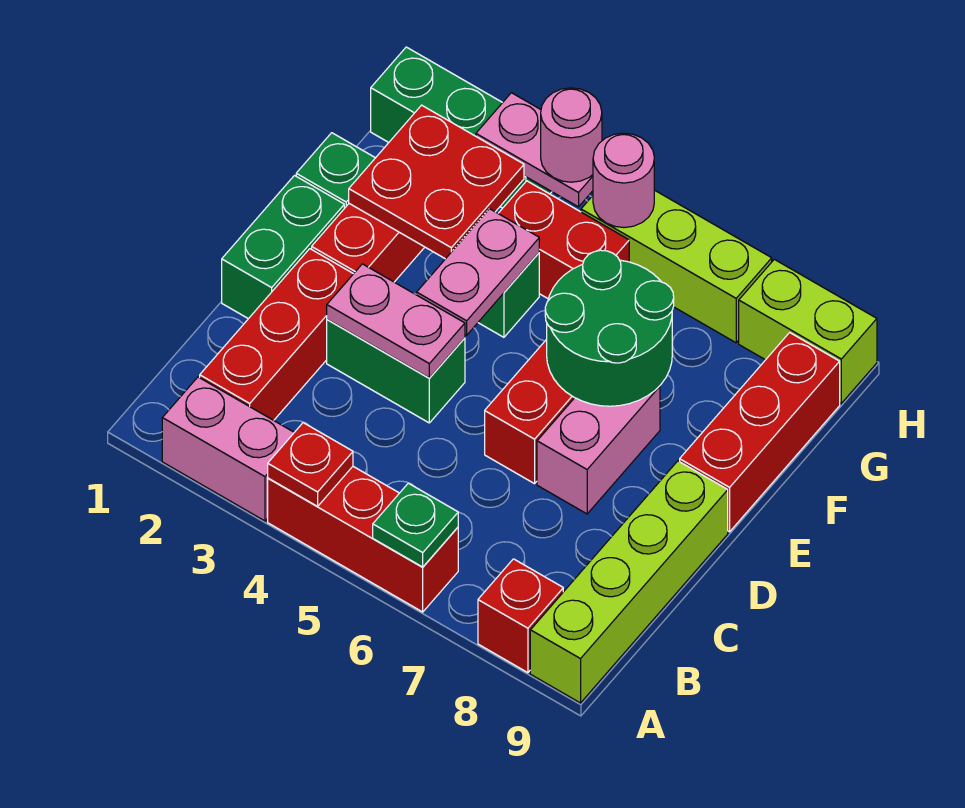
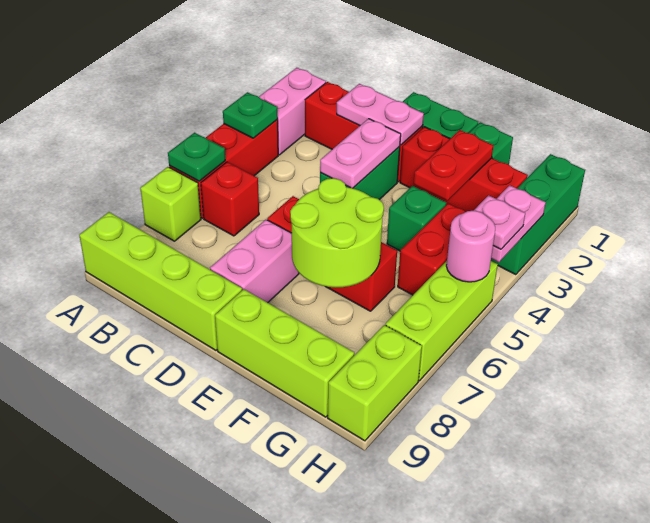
red plate A4 level 2 -> green plate A4 level 2
none -> lime brick A7 level 1
red brick A8 level 1 -> red brick B6 level 1
pink brick D7:E7 level 1 -> pink brick D7:D8 level 1
pink plate E4:F4 level 2 -> pink plate C2:D2 level 2
green round brick E6:F7 level 2 -> lime round brick E6:F7 level 2
red brick E9:G9 level 1 -> lime brick E9:G9 level 1
red plate F2:G3 level 2 -> red plate F2:F3 level 2
pink round brick H4 level 3 -> pink plate H4 level 3

